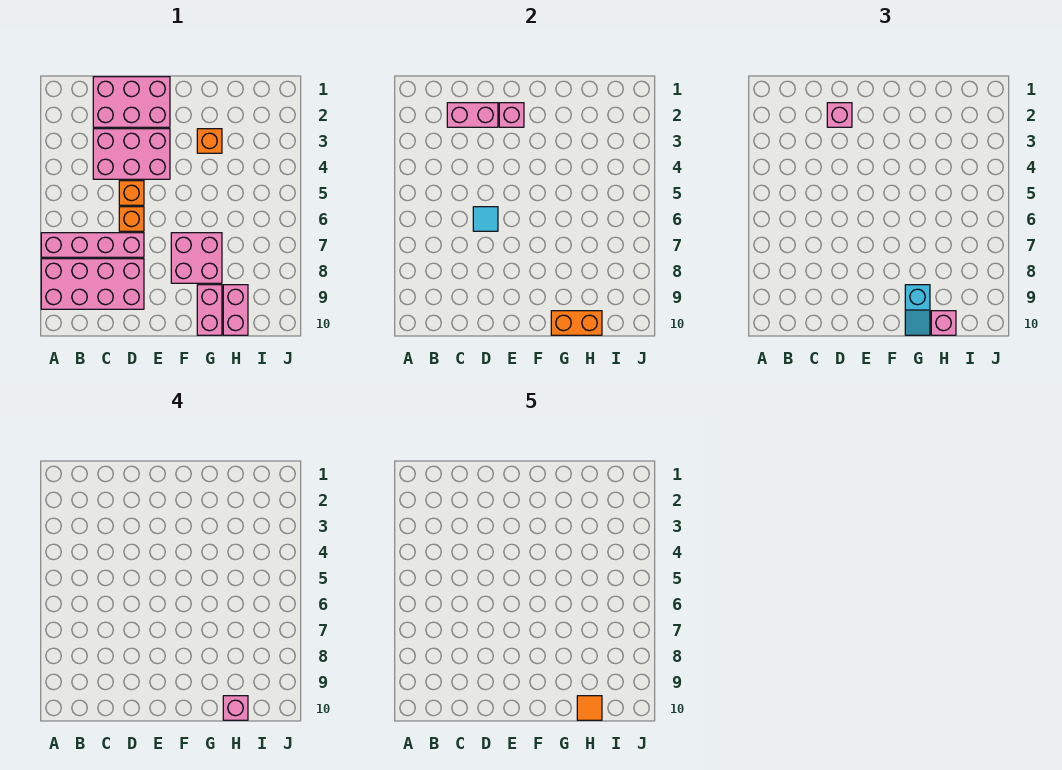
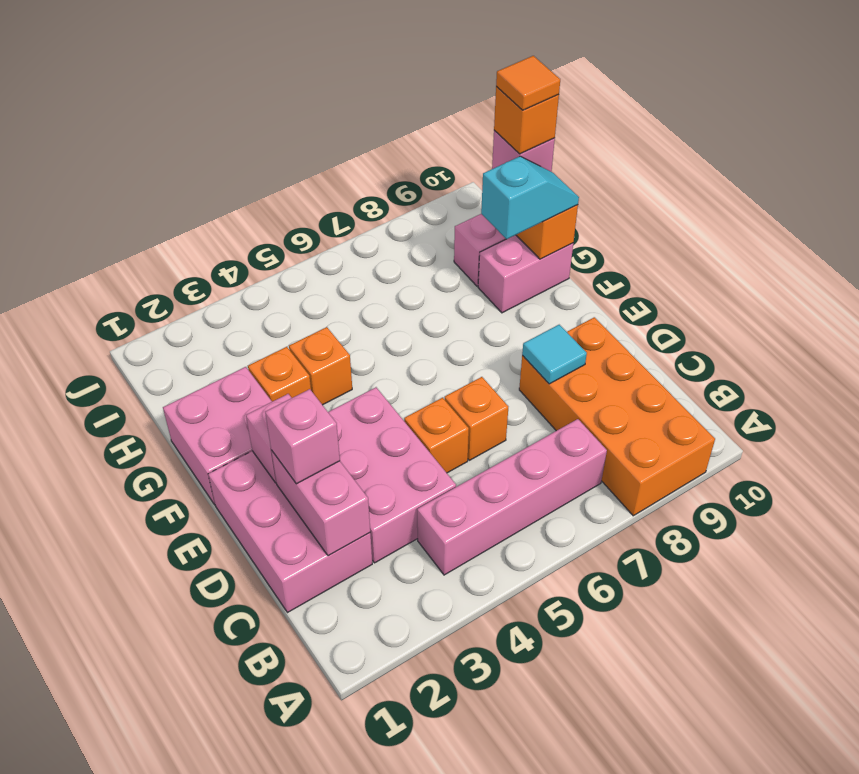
pink brick A7:D7 level 1 -> pink brick B4:B7 level 1
pink brick A8:D9 level 1 -> orange brick A8:D9 level 1
cyan tile D6 level 2 -> cyan tile D8 level 2
pink brick F7:G8 level 1 -> pink brick F1:G2 level 1
none -> orange brick G4 level 1
pink brick H10 level 4 -> orange brick H10 level 4

